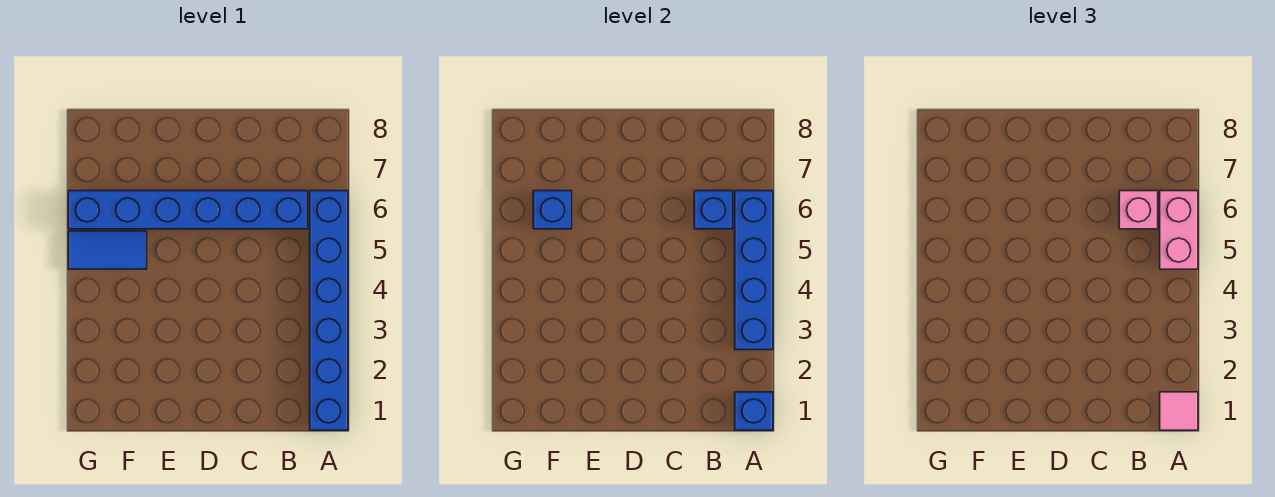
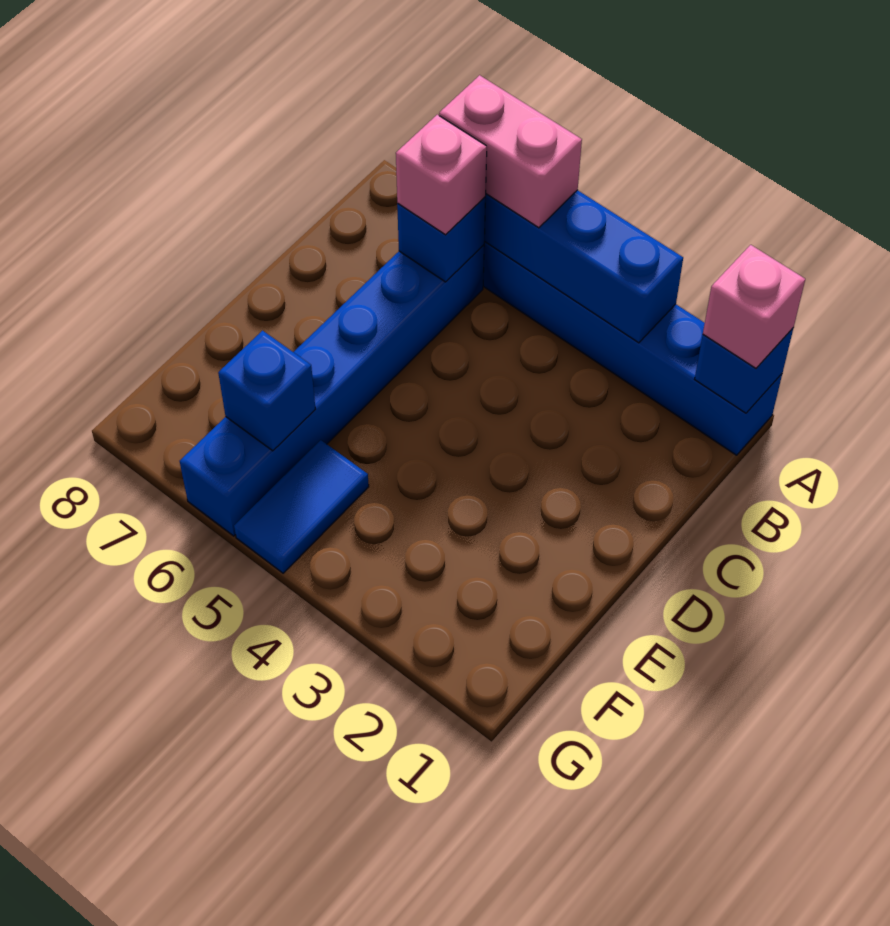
pink tile A1 level 3 -> pink brick A1 level 3

